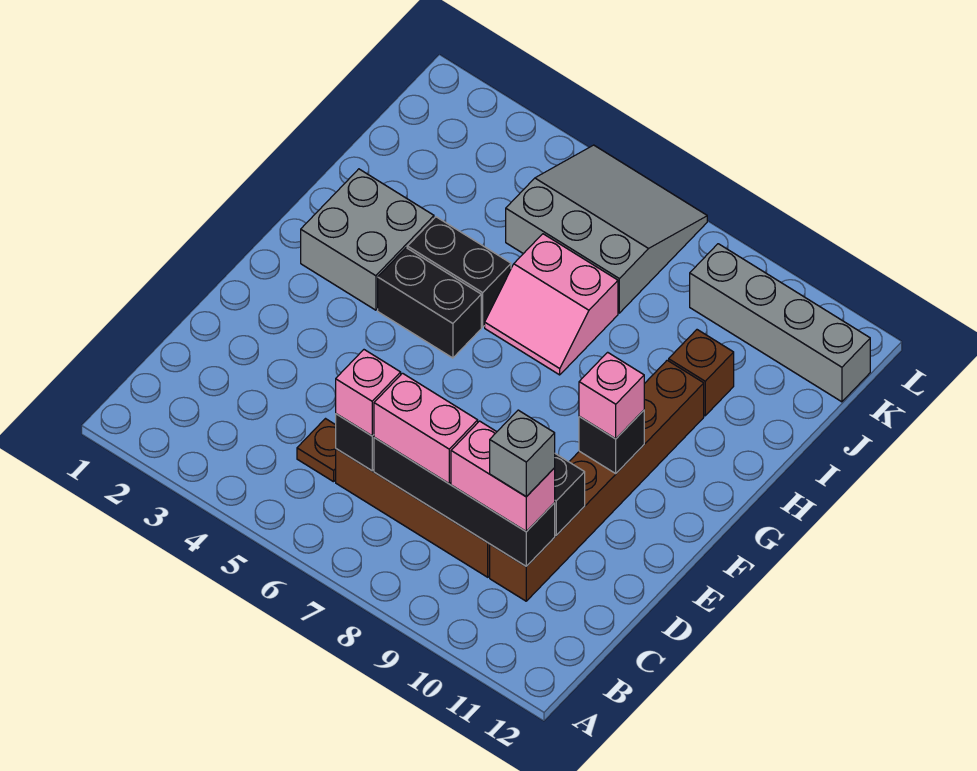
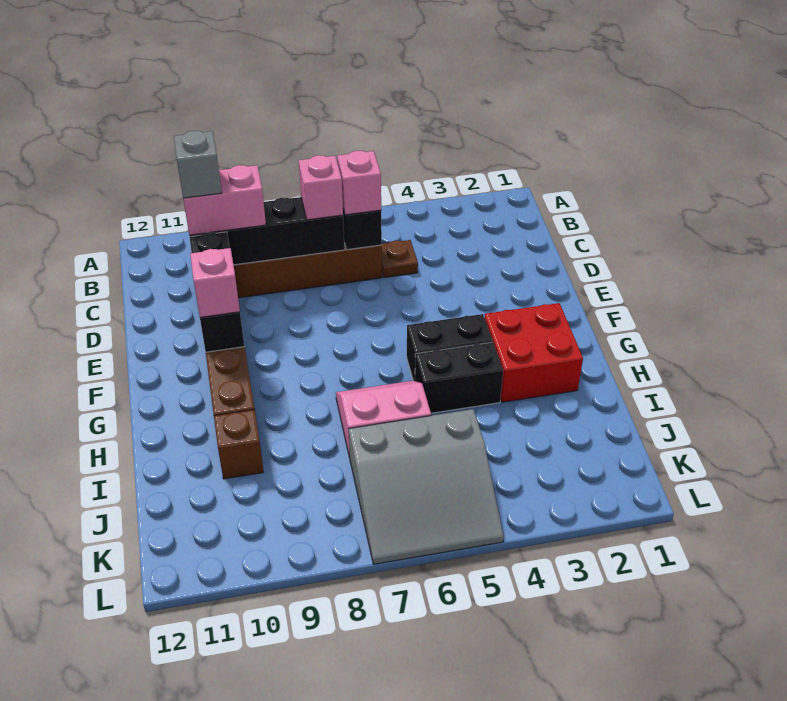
pink brick C7:C8 level 3 -> pink brick C7 level 3
grey brick G2:H3 level 1 -> red brick G2:H3 level 1
grey brick K9:K12 level 1 -> none

